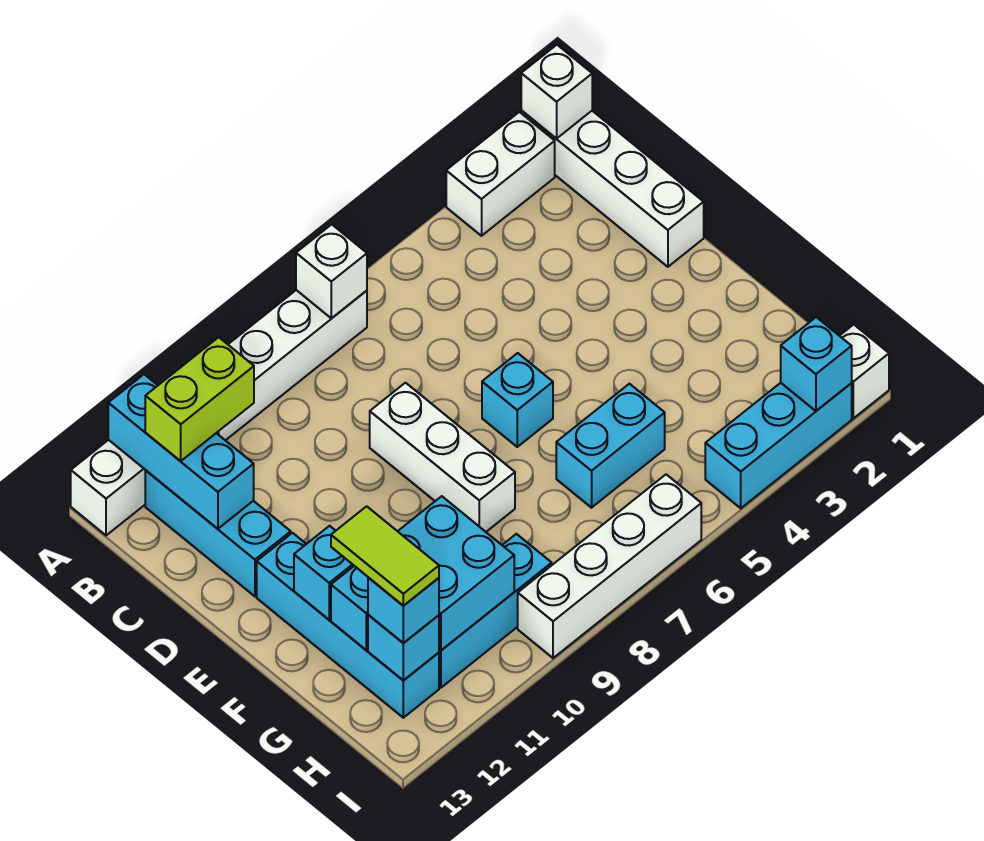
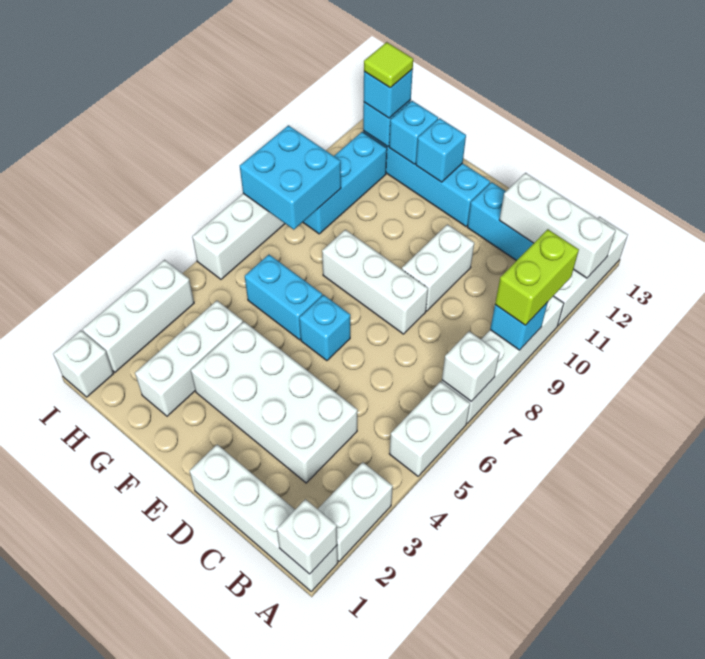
none -> white brick A5:A6 level 1
cyan brick A12:C12 level 2 -> white brick A12:C12 level 2
lime brick B11:B12 level 3 -> lime brick A9:A10 level 3
none -> white brick C3:F4 level 1
none -> white brick D9:D10 level 1
none -> white brick G2:G4 level 1
cyan brick G5:G6 level 1 -> cyan brick F6:G6 level 1
cyan brick G10:H11 level 2 -> cyan brick H8:I9 level 2
lime tile G12:H12 level 4 -> lime tile H12 level 4
cyan brick I2:I4 level 1 -> white brick I2:I4 level 1
cyan brick I2 level 2 -> cyan brick A9 level 2

